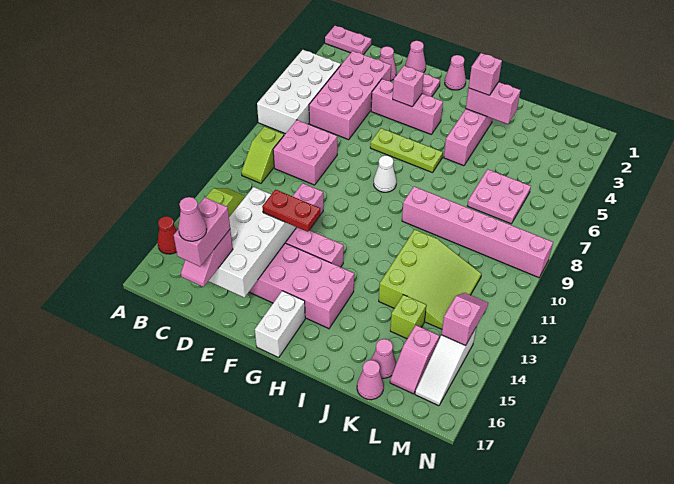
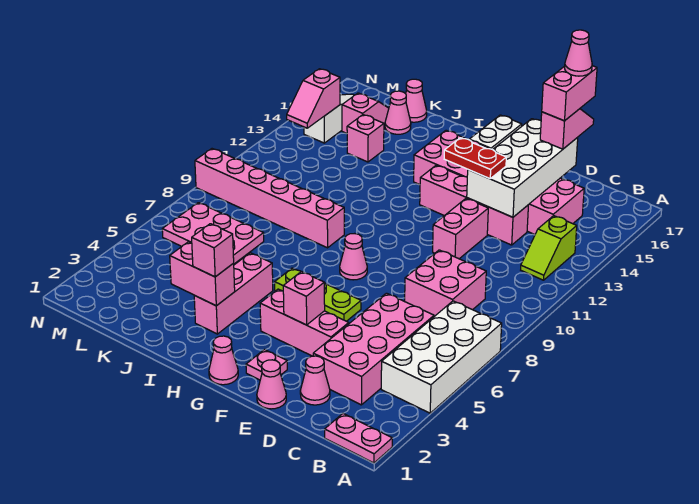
red cone A15 level 1 -> none
lime slope B9:B10 level 1 top 9 -> none
white cone G8 level 1 -> pink cone G8 level 1
lime slope J11:L13 level 1 top J -> none
pink plate K6:L7 level 1 -> pink plate K6:M7 level 1
lime brick K14 level 1 -> pink brick K14 level 1

